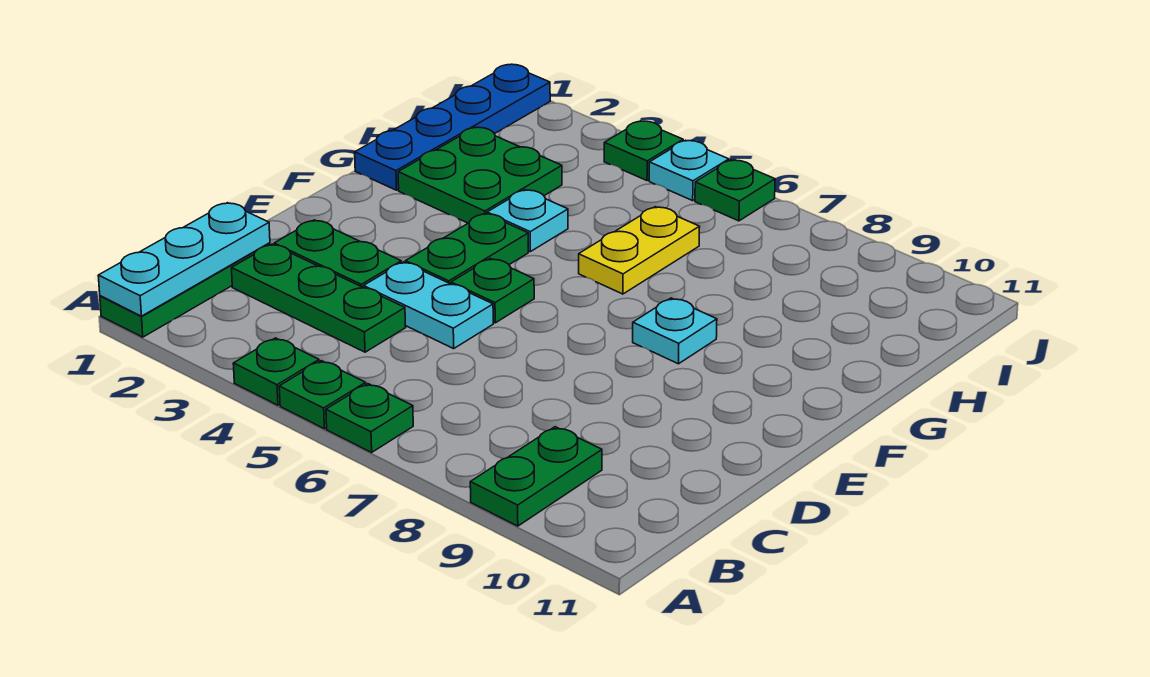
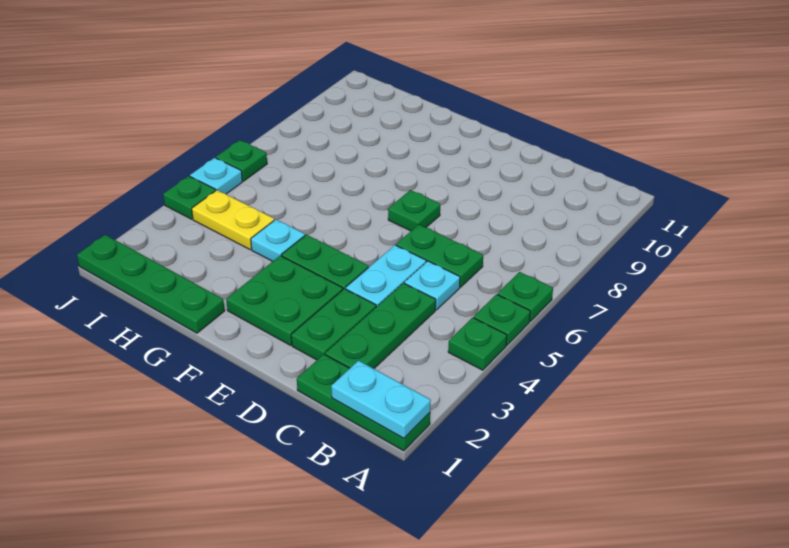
cyan plate A1:C1 level 2 -> cyan plate A1:B1 level 2
green plate A9:B9 level 1 -> green plate C6:D6 level 1
green plate E5 level 1 -> green plate E7 level 1
cyan plate F8 level 1 -> cyan plate C5 level 1
blue plate G1:J1 level 1 -> green plate G1:J1 level 1
green plate G2:H3 level 1 -> green plate E2:F3 level 1
yellow plate G6:H6 level 1 -> yellow plate H4:I4 level 1

